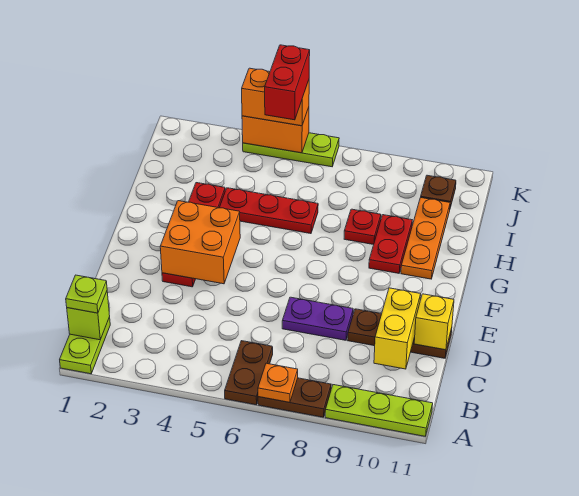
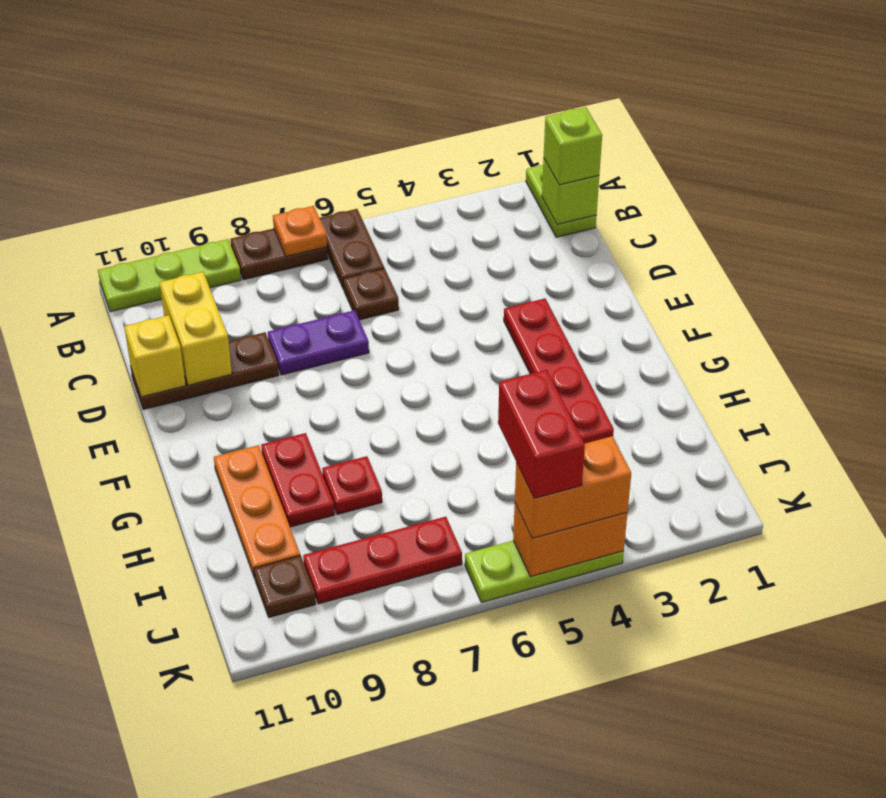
lime plate B1 level 3 -> lime brick B1 level 3
none -> brown plate C6 level 1
orange brick E3:F4 level 2 -> none
red plate H4:H6 level 1 -> red plate J7:J9 level 1

